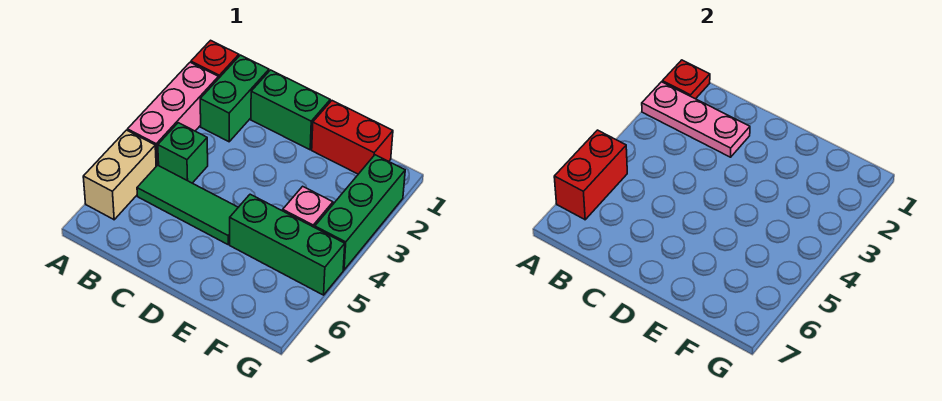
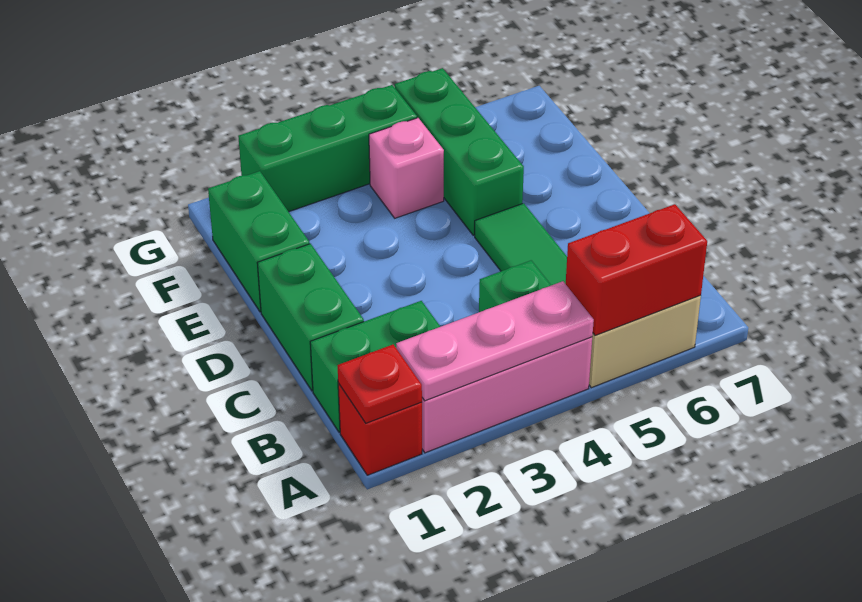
pink plate A2:C2 level 2 -> pink plate A2:A4 level 2
red brick E1:F1 level 1 -> green brick E1:F1 level 1

